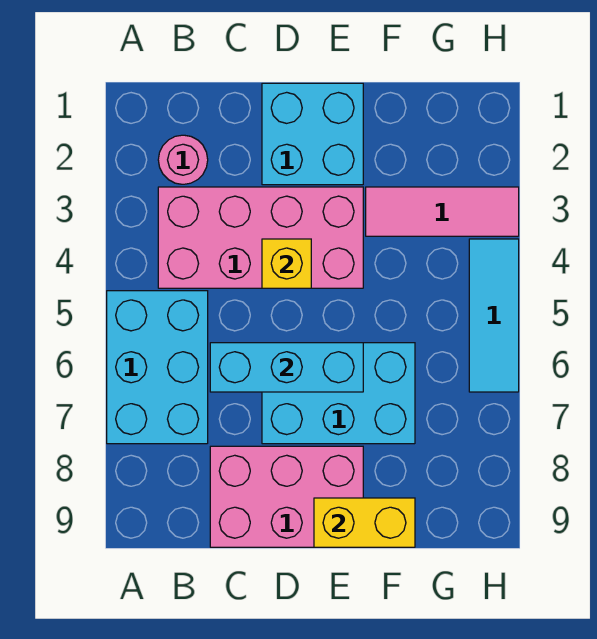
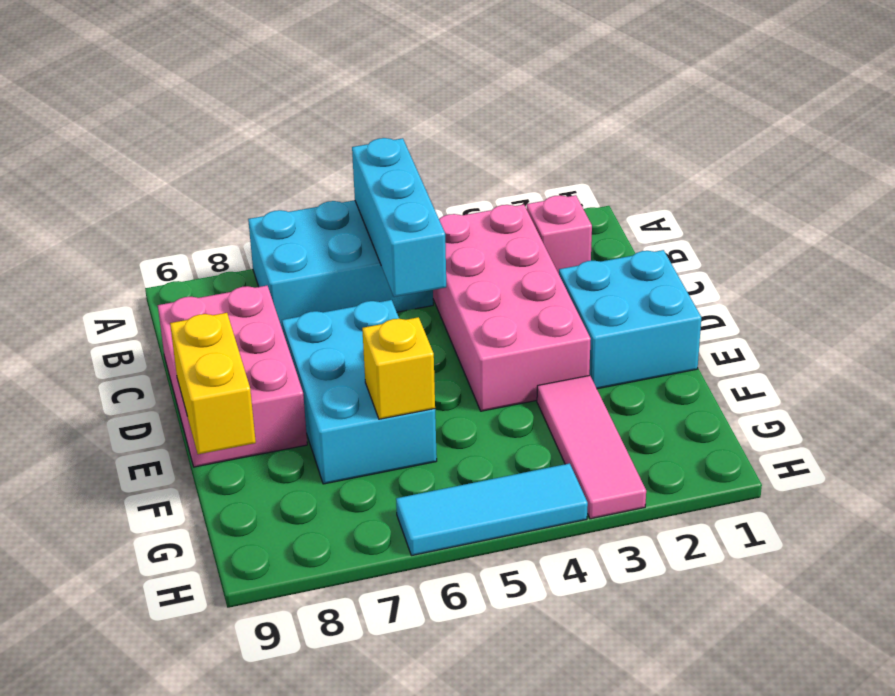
pink round brick B2 level 1 -> pink brick B2 level 1
cyan brick C6:E6 level 2 -> cyan brick A5:C5 level 2
yellow brick D4 level 2 -> yellow brick F6 level 2

